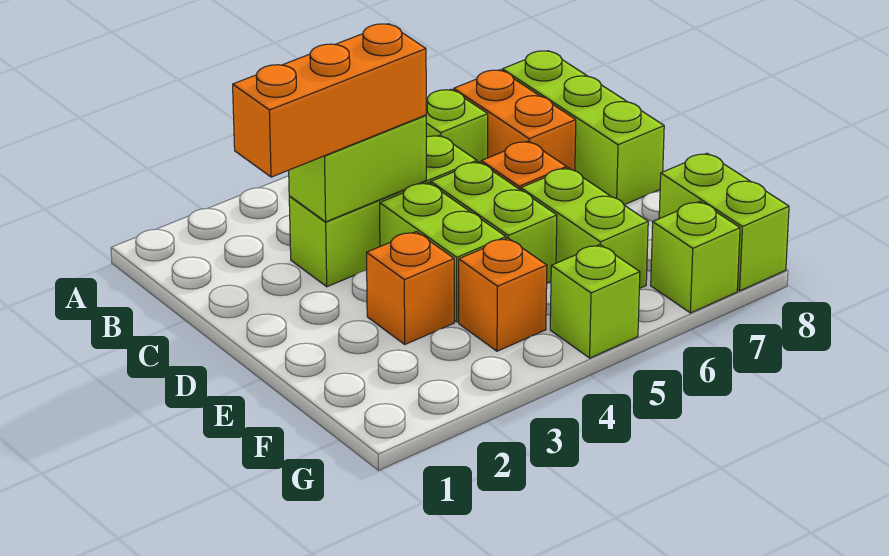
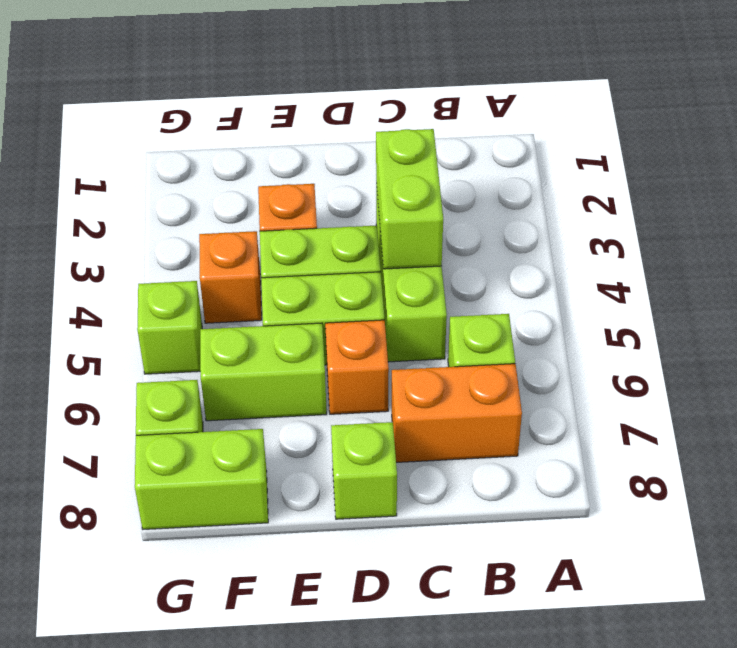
lime brick B8:D8 level 1 -> lime brick D8 level 1
orange brick C2:C4 level 3 -> none

